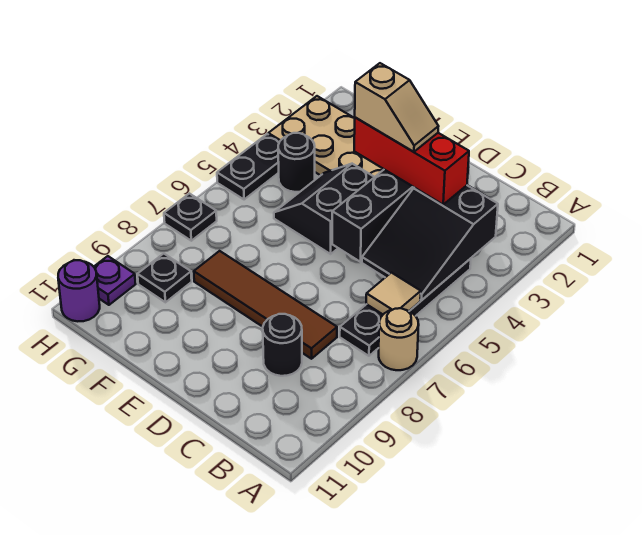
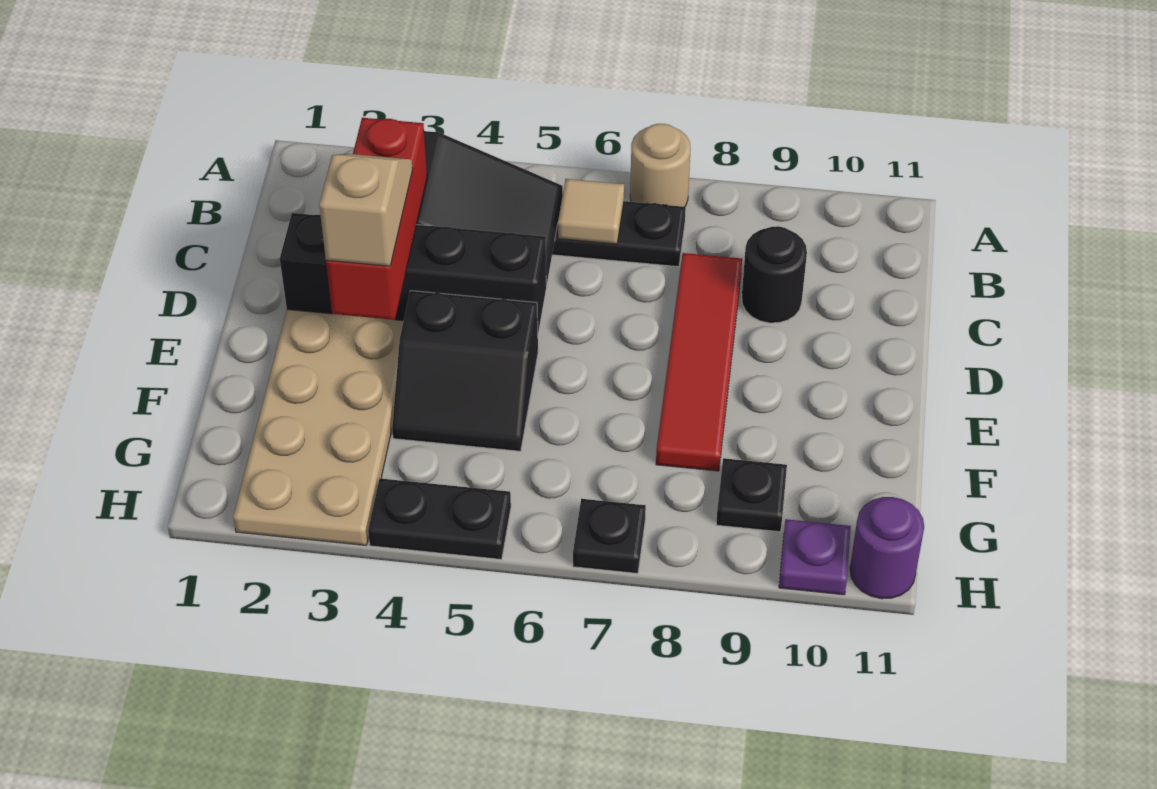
brown tile C8:F8 level 1 -> red tile C8:F8 level 1
black round brick G4 level 1 -> none

